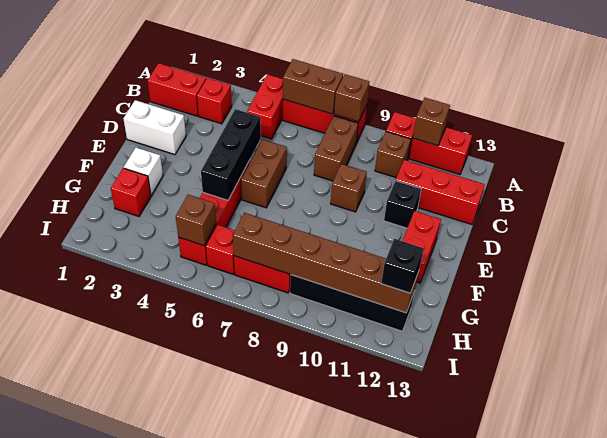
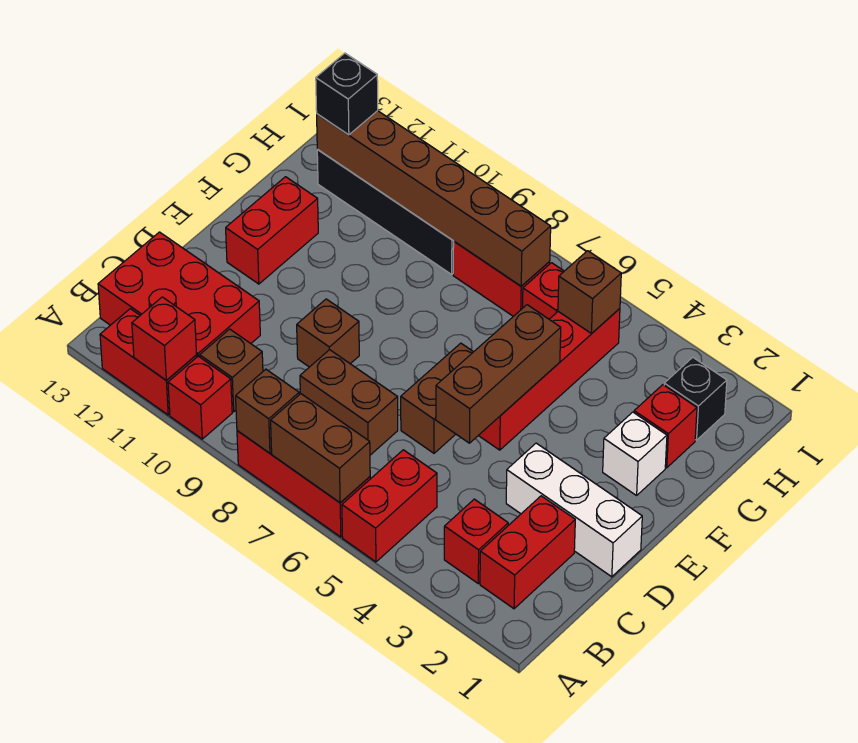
brown brick A11 level 2 -> red brick A11 level 2
red brick B1:B2 level 1 -> red brick B2:C2 level 1
brown brick B8:C8 level 1 -> brown brick C7:C8 level 1
red brick C11:C13 level 1 -> red brick B11:C13 level 1
white brick D1:D2 level 1 -> white brick D1:D3 level 1
black brick D5:F5 level 2 -> brown brick D5:F5 level 2
black brick D11 level 1 -> black brick H2 level 1

